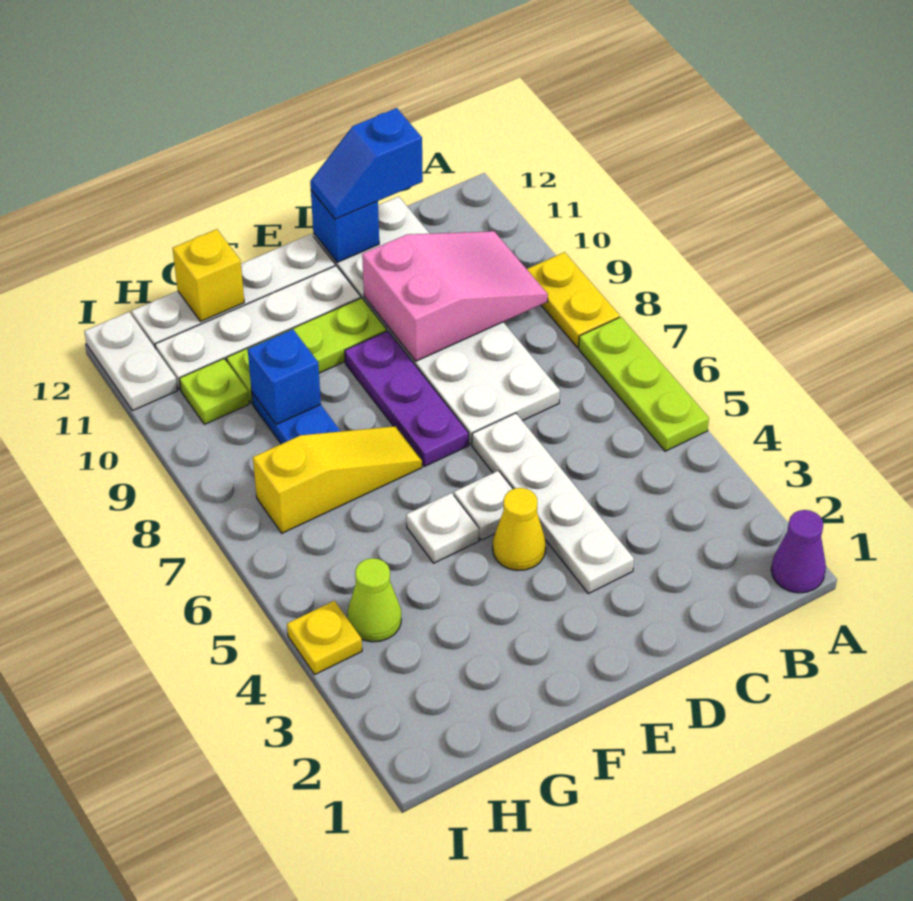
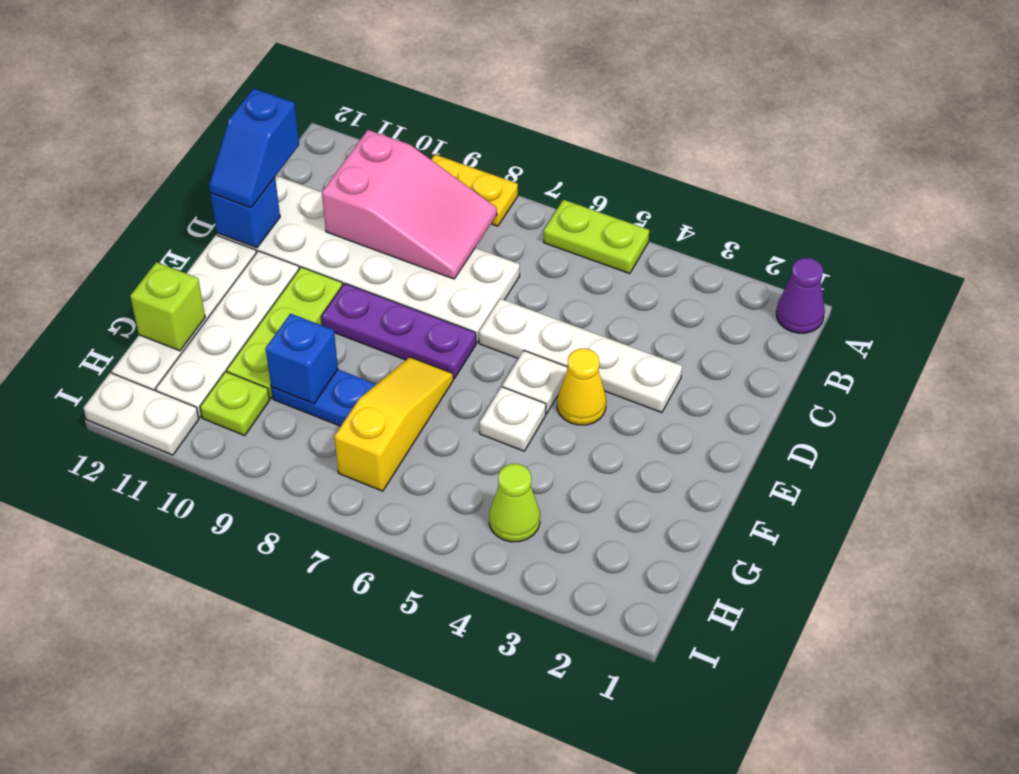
lime plate A5:A7 level 1 -> lime plate A5:A6 level 1
pink slope B9:D10 level 2 top D -> pink slope B8:C10 level 2 top 10
yellow brick G12 level 2 -> lime brick G12 level 2
yellow plate I4 level 1 -> none

